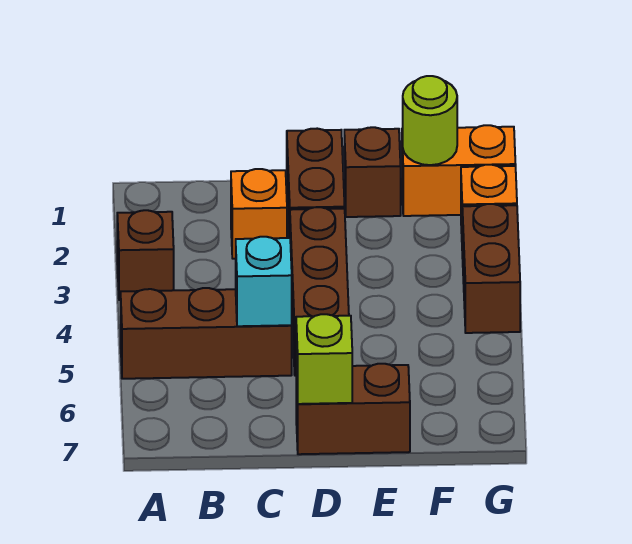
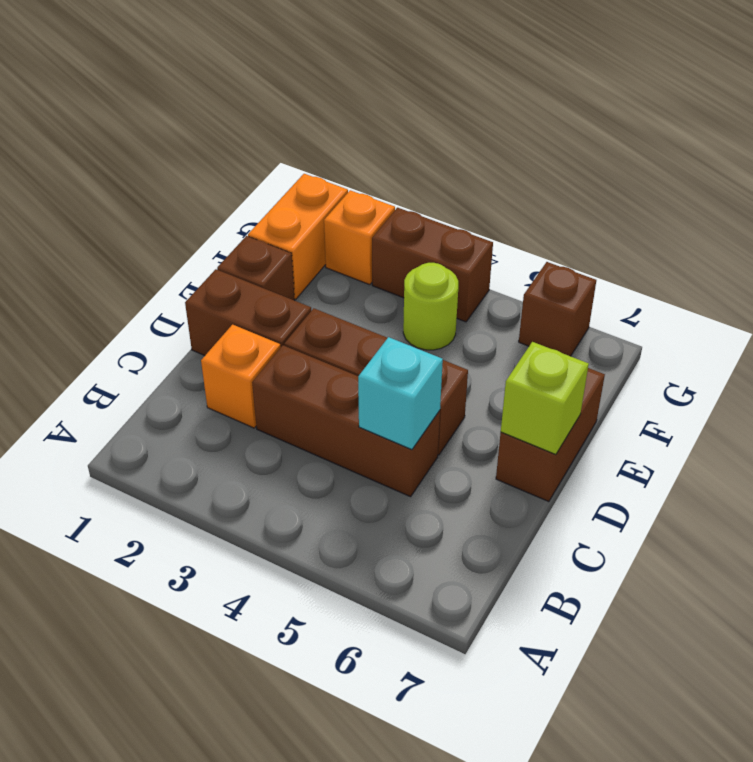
brown brick A3 level 1 -> brown brick G6 level 1
brown brick A5:C5 level 1 -> brown brick C3:C5 level 1
lime round brick F1 level 2 -> lime round brick F4 level 1

